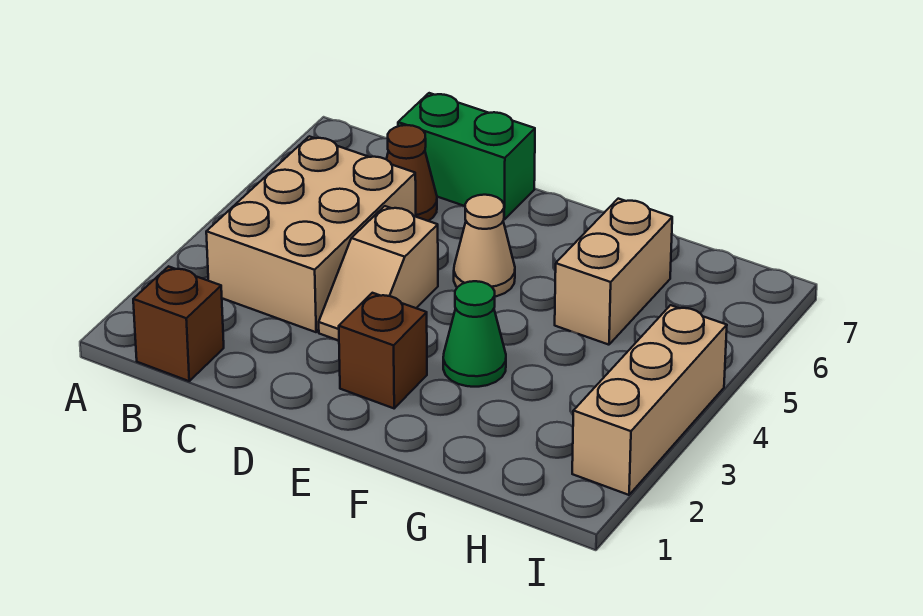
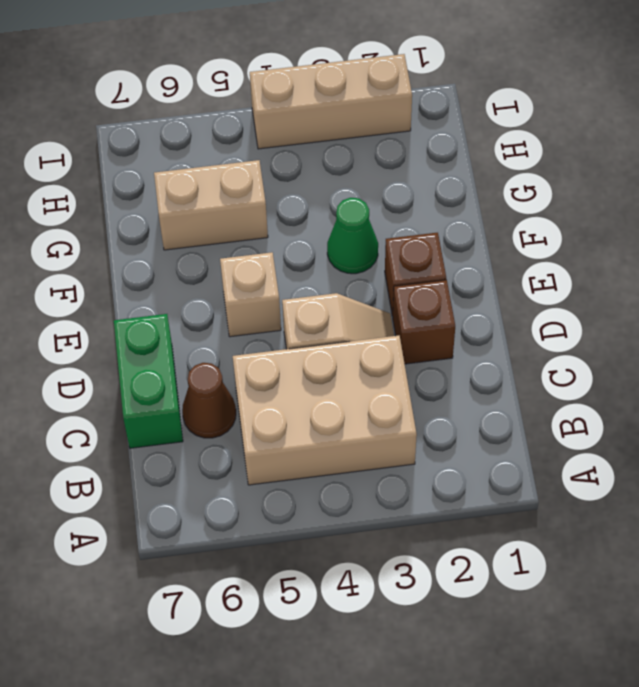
brown brick B1 level 1 -> brown brick D2 level 1
tan cone E5 level 1 -> tan brick E5 level 1

